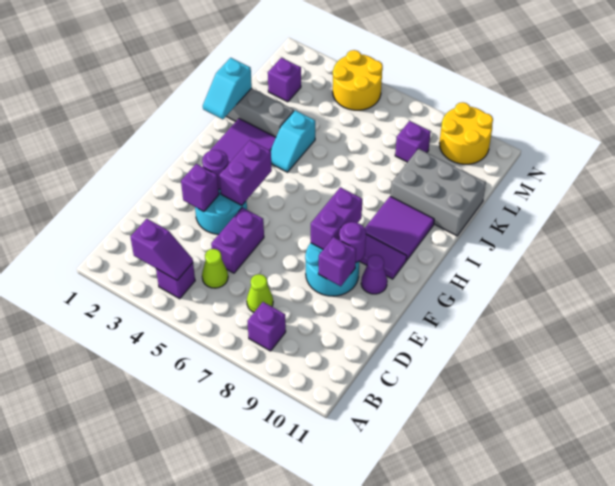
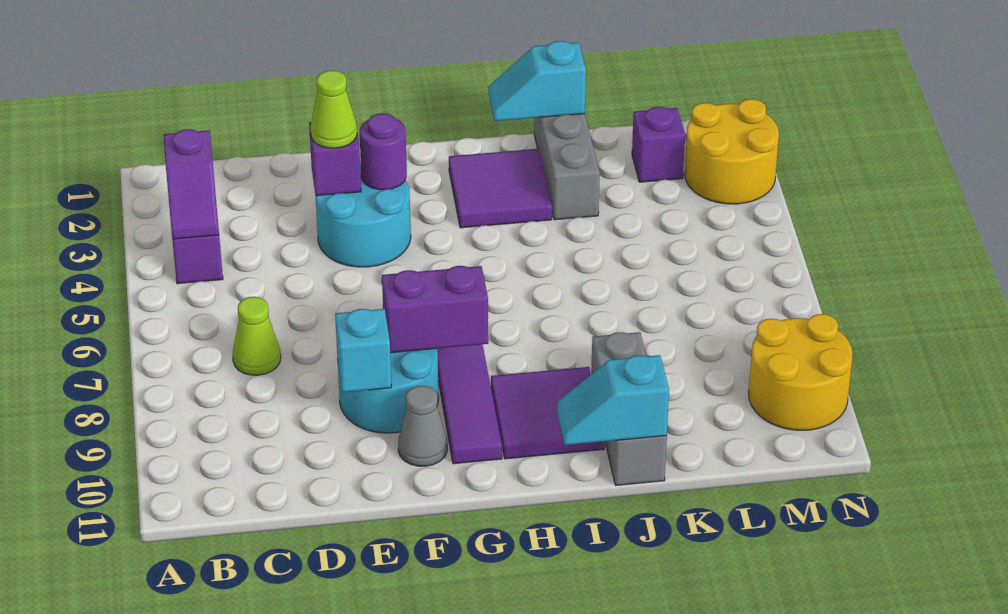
purple brick B8 level 1 -> none
lime cone C5 level 1 -> lime cone E3 level 3
purple brick D5:E5 level 1 -> none
purple brick E9 level 2 -> cyan brick E9 level 2
purple brick F4:G4 level 2 -> none
purple round brick F9 level 2 -> none
purple cone F10 level 1 -> grey cone F10 level 1
cyan slope I4:J4 level 1 top J -> cyan slope I11:J11 level 2 top J
grey brick J9:K11 level 1 -> grey brick J9:J11 level 1
purple brick L8 level 1 -> none
yellow round brick M4:N5 level 1 -> yellow round brick M2:N3 level 1

